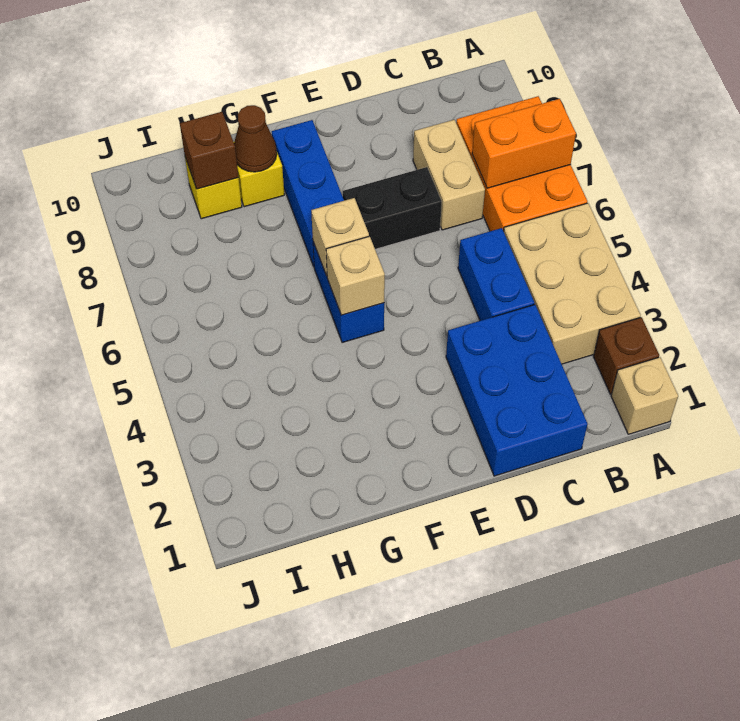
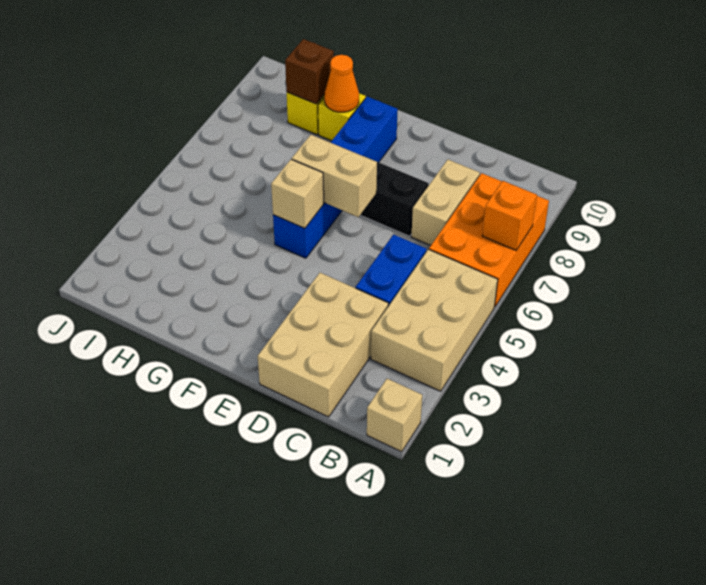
brown brick A2 level 1 -> none
orange brick A7:B7 level 2 -> orange brick A7 level 2
blue brick C1:D3 level 1 -> tan brick C1:D3 level 1
tan brick F6 level 2 -> tan brick E6:F6 level 2
brown cone G9 level 2 -> orange cone G9 level 2

